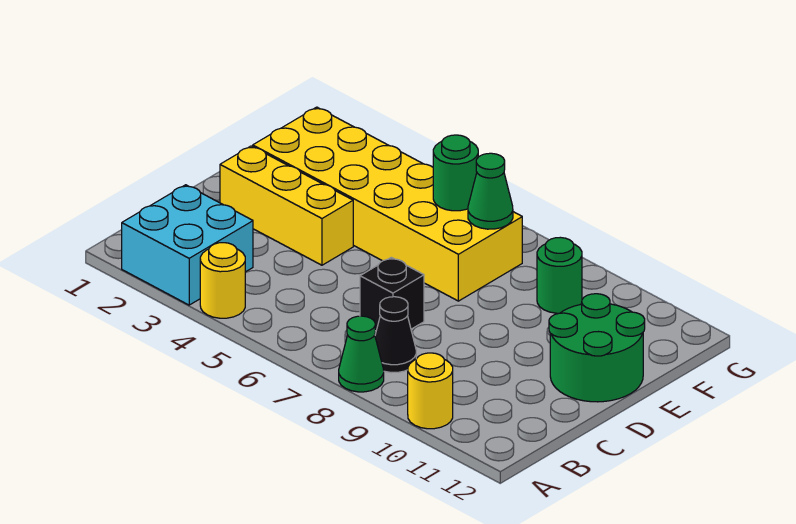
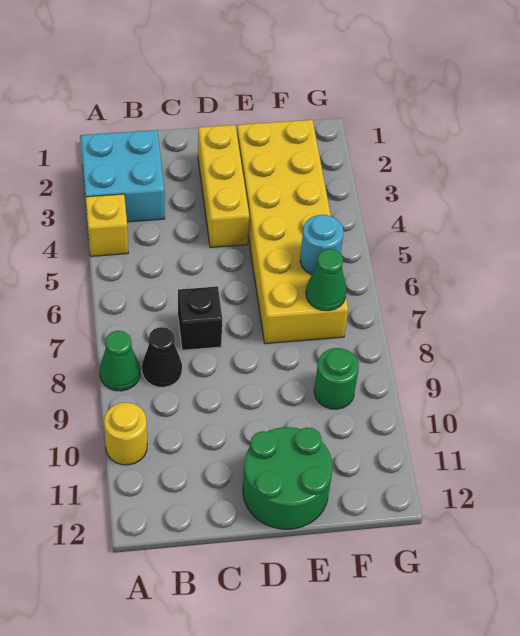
yellow round brick A4 level 1 -> yellow brick A4 level 1
green round brick F6 level 2 -> cyan round brick F6 level 2

